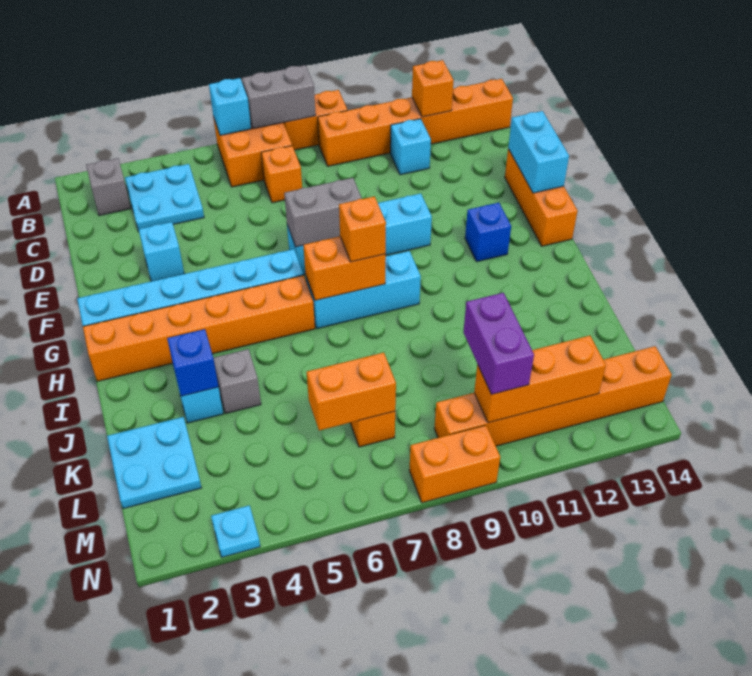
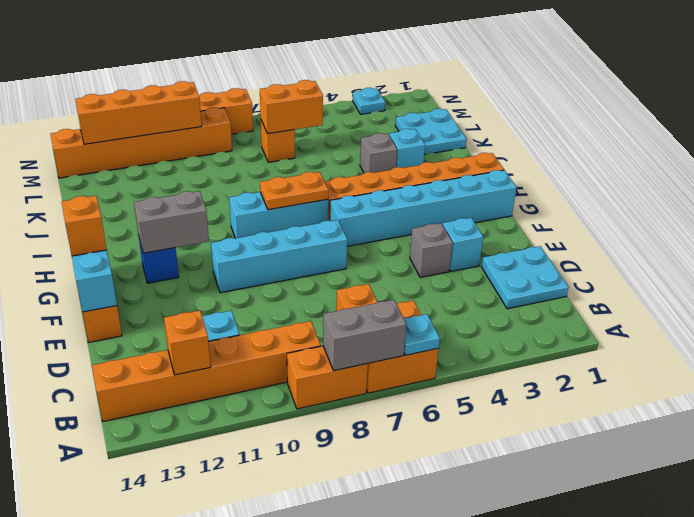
cyan brick A6 level 2 -> cyan plate A6 level 2
grey brick B2 level 1 -> grey brick E4 level 1
cyan plate B3:C4 level 1 -> cyan plate C1:D2 level 1
grey brick F7:F8 level 2 -> grey brick G11:G12 level 2
orange brick H7:H8 level 2 -> orange plate H7:H8 level 2
orange brick H8 level 3 -> orange brick F14 level 3
blue brick J3 level 2 -> none
purple brick L10:M10 level 3 -> none
orange brick M10:M12 level 2 -> orange brick M10:M13 level 2

